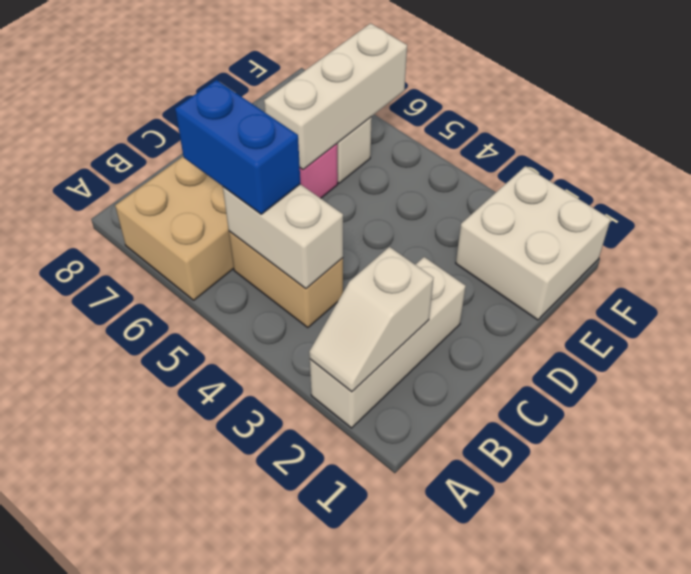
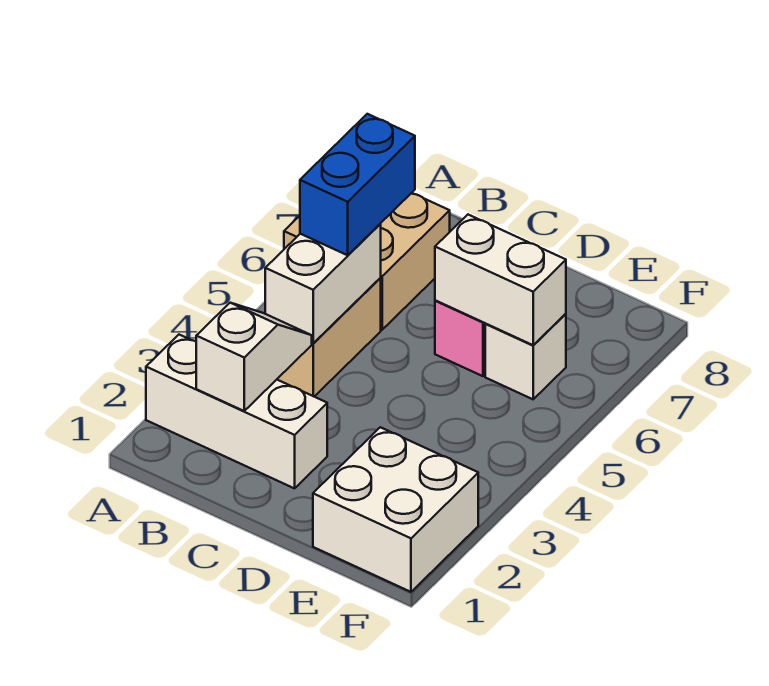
white slope A2:B2 level 2 top B -> white slope B2:B3 level 2 top 2
white brick D6:F6 level 2 -> white brick D6:E6 level 2

